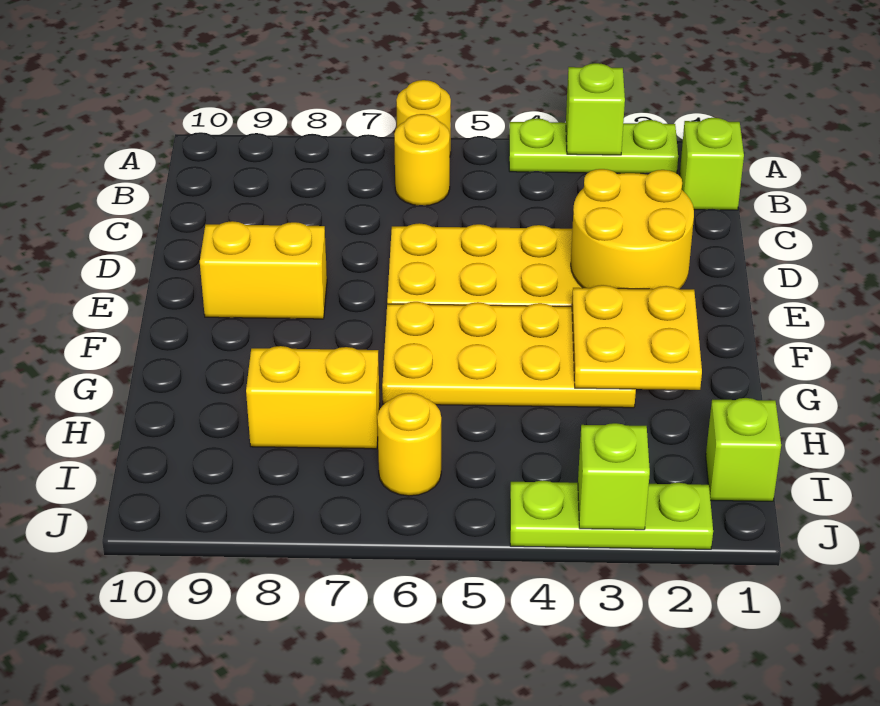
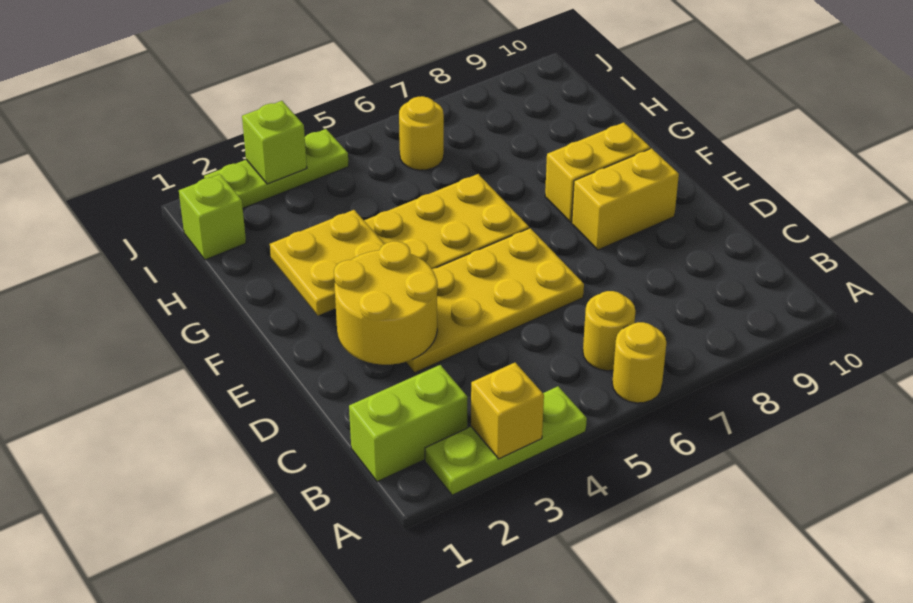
lime brick A3 level 2 -> yellow brick A3 level 2
lime brick B1 level 1 -> lime brick B1:B2 level 1
yellow brick H7:H8 level 1 -> yellow brick F8:F9 level 1

